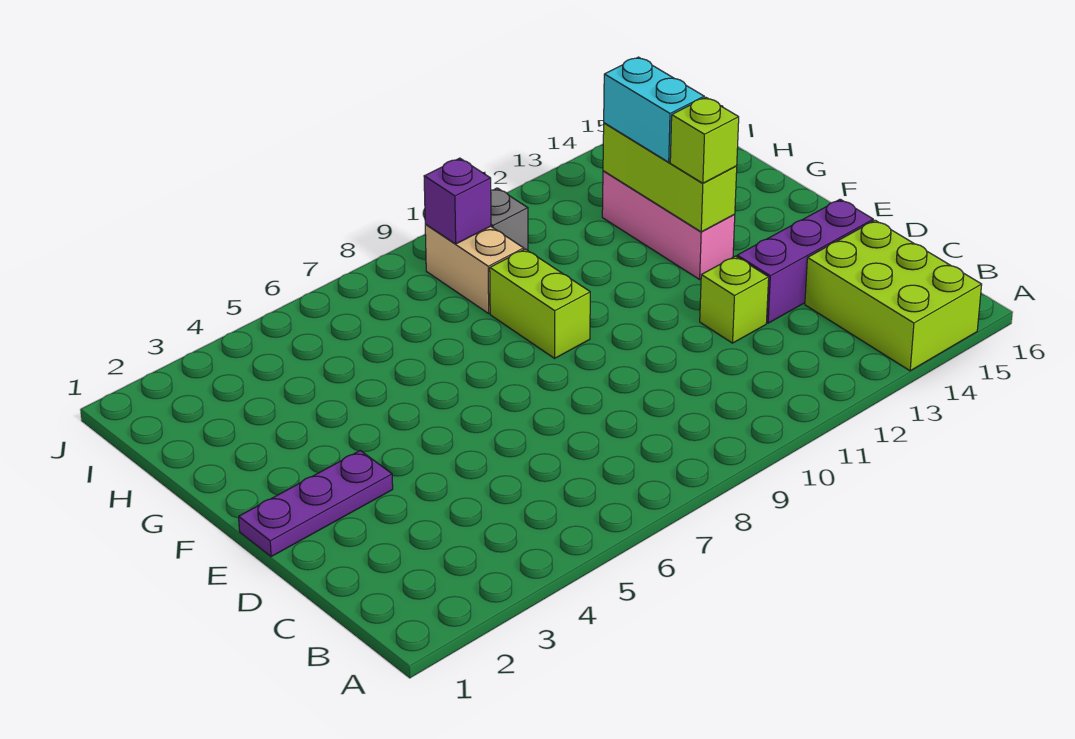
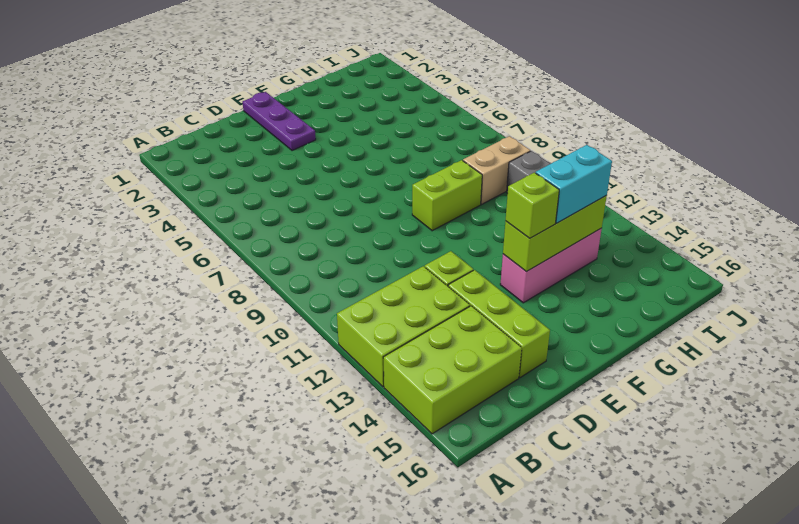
none -> lime brick A12:C13 level 1
purple brick D13:D15 level 1 -> lime brick D13:D15 level 1
purple brick I9 level 2 -> none

